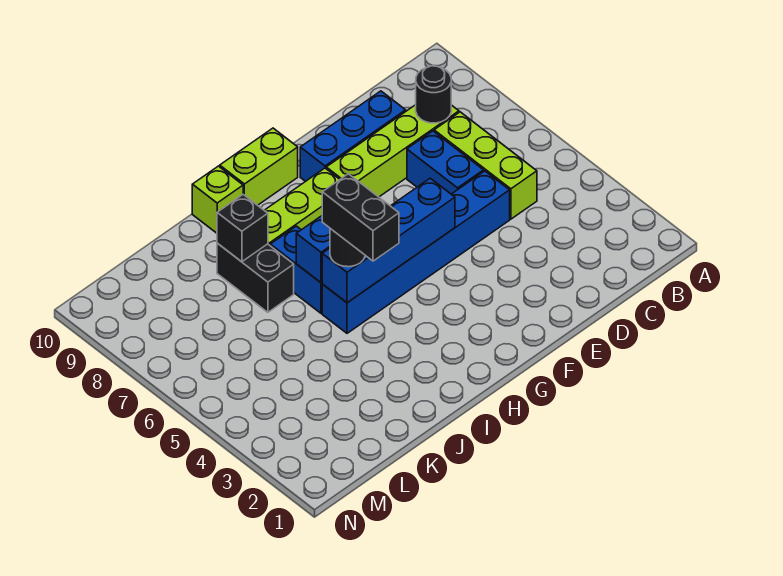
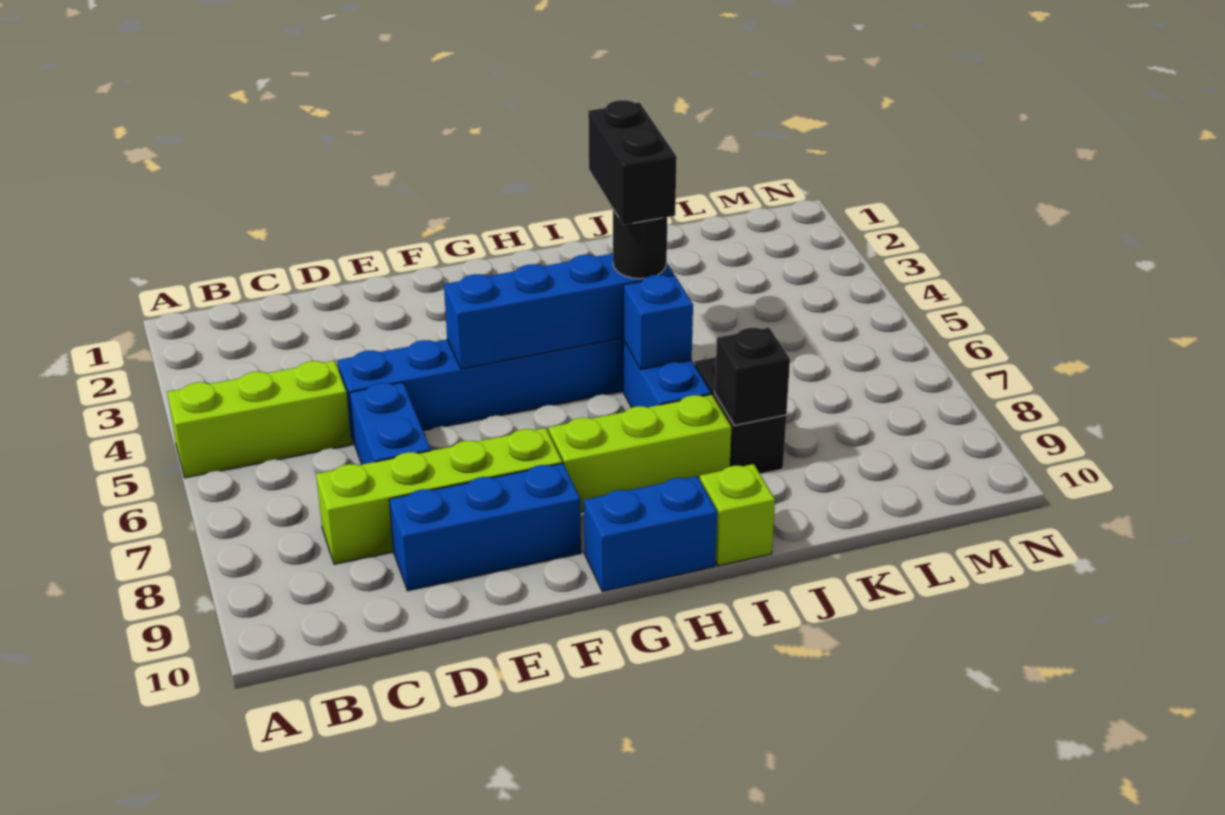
lime brick C5:C7 level 1 -> lime brick A5:C5 level 1
black round brick C8 level 2 -> none
lime brick G10:H10 level 1 -> blue brick G10:H10 level 1

